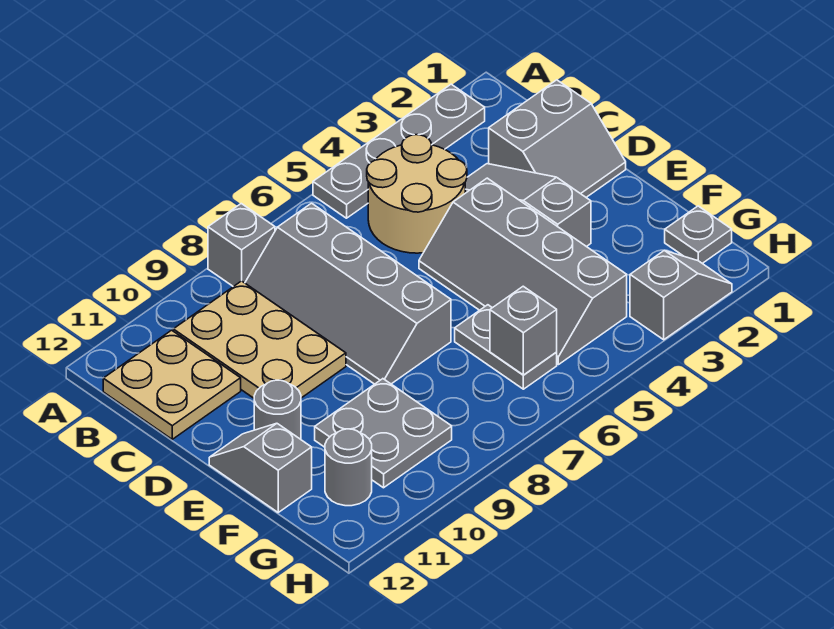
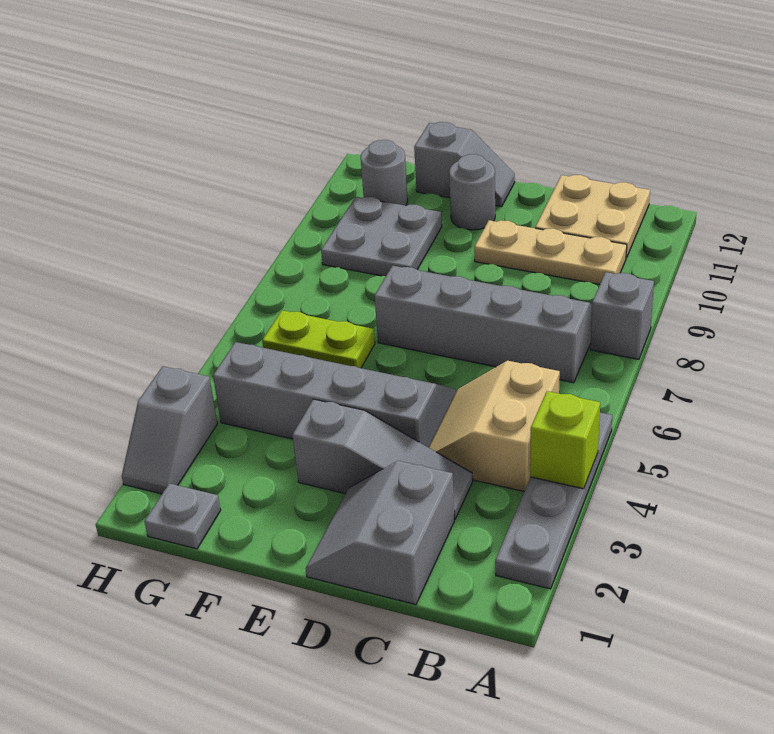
none -> lime brick A4 level 2
tan round brick B4:C5 level 1 -> tan slope B4:C5 level 1 top B
tan plate B9:D10 level 1 -> tan plate B10:D10 level 1
grey plate F6:G6 level 1 -> lime plate F6:G6 level 1
grey brick G6 level 2 -> none

